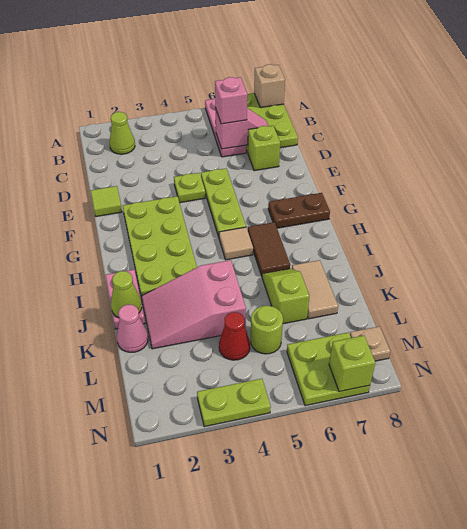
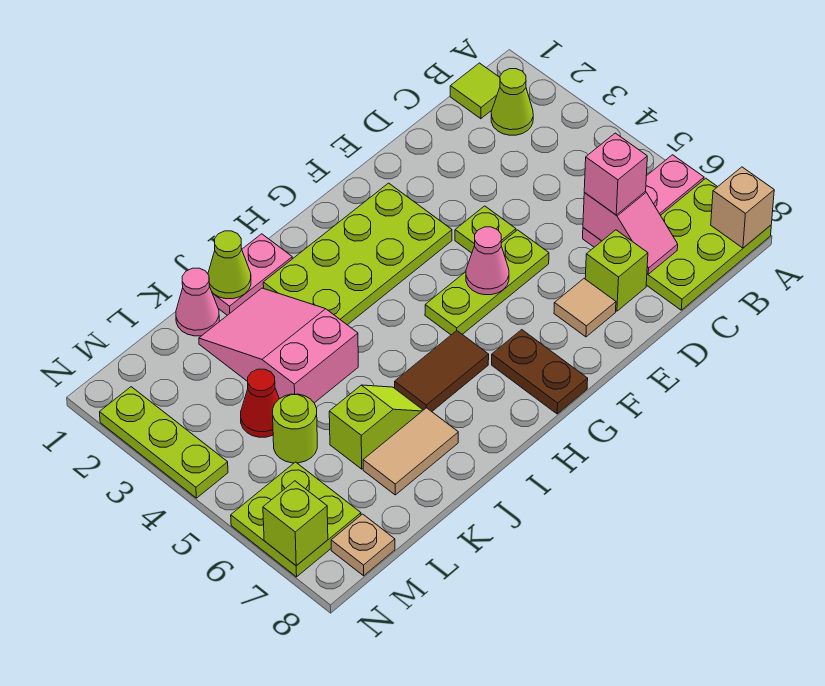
lime tile E1 level 1 -> lime tile B1 level 1
none -> pink cone F5 level 2
tan tile H5 level 1 -> tan tile E7 level 1
lime plate N3:N4 level 1 -> lime plate N2:N4 level 1

